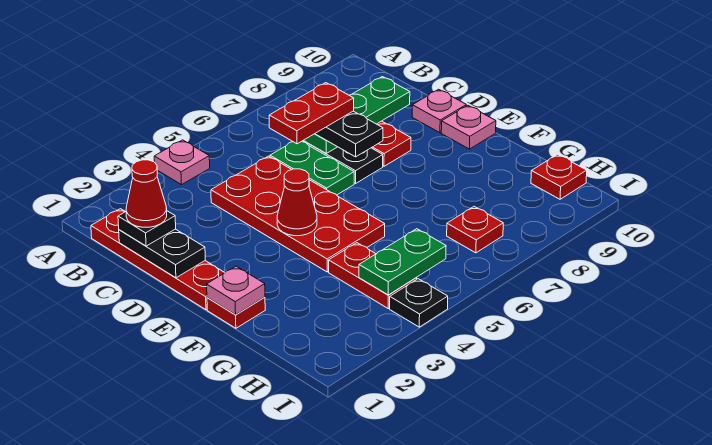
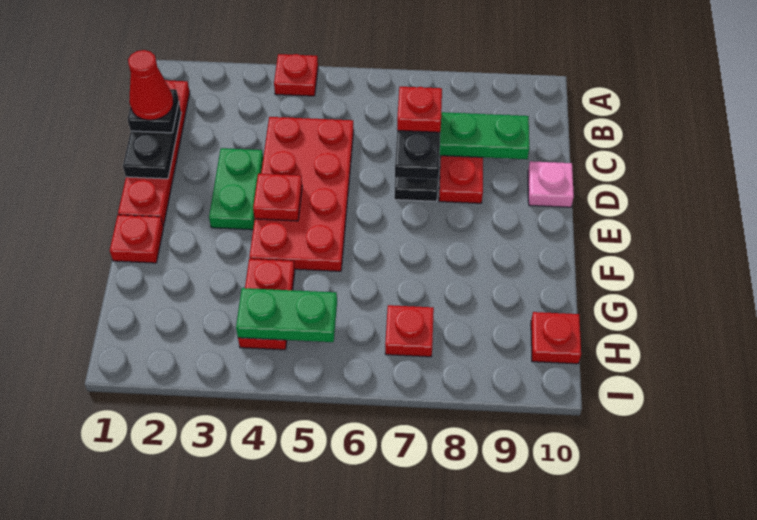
pink plate A4 level 1 -> red plate A4 level 1
green plate C6:D6 level 1 -> green plate D3:E3 level 1
red plate C6:C7 level 4 -> red plate C7 level 4
red cone E4 level 2 -> red plate E4 level 2
pink plate E10 level 1 -> none
pink plate F1 level 2 -> none
black plate I4 level 1 -> none

